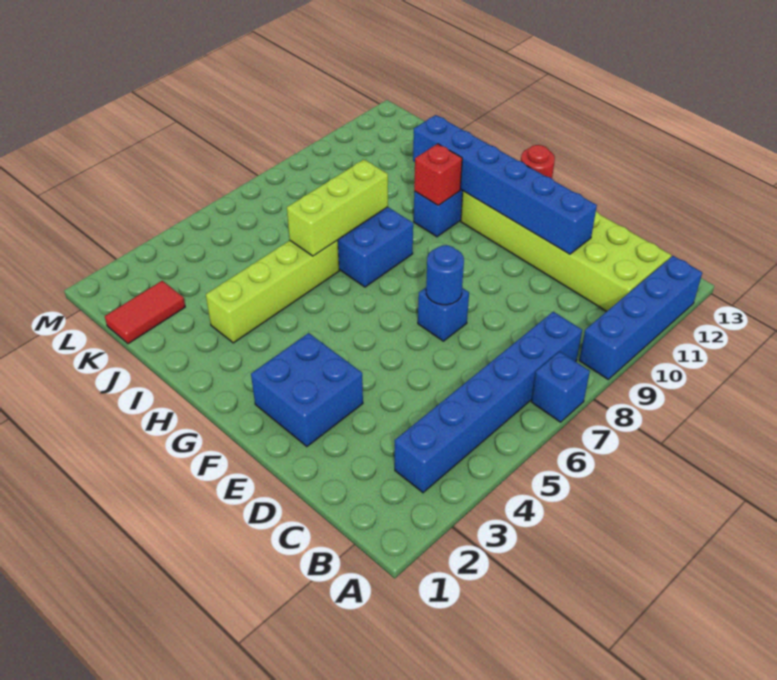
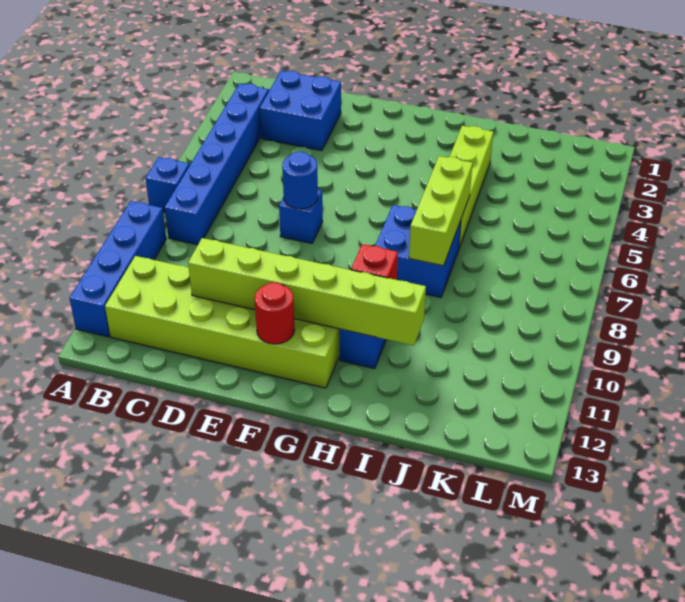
blue brick D11:I11 level 2 -> lime brick D11:I11 level 2
blue brick E2:F3 level 1 -> blue brick C2:D3 level 1
red tile K1:K2 level 1 -> none

